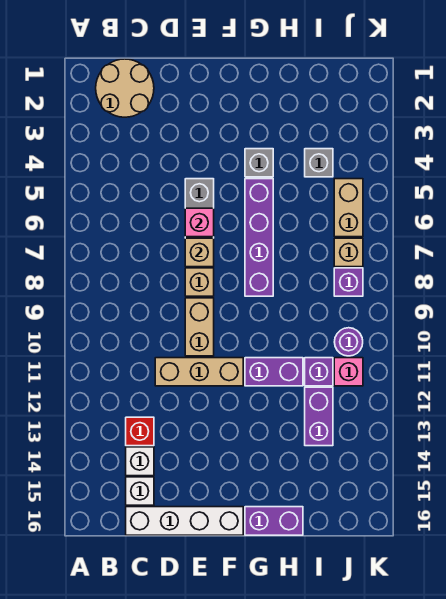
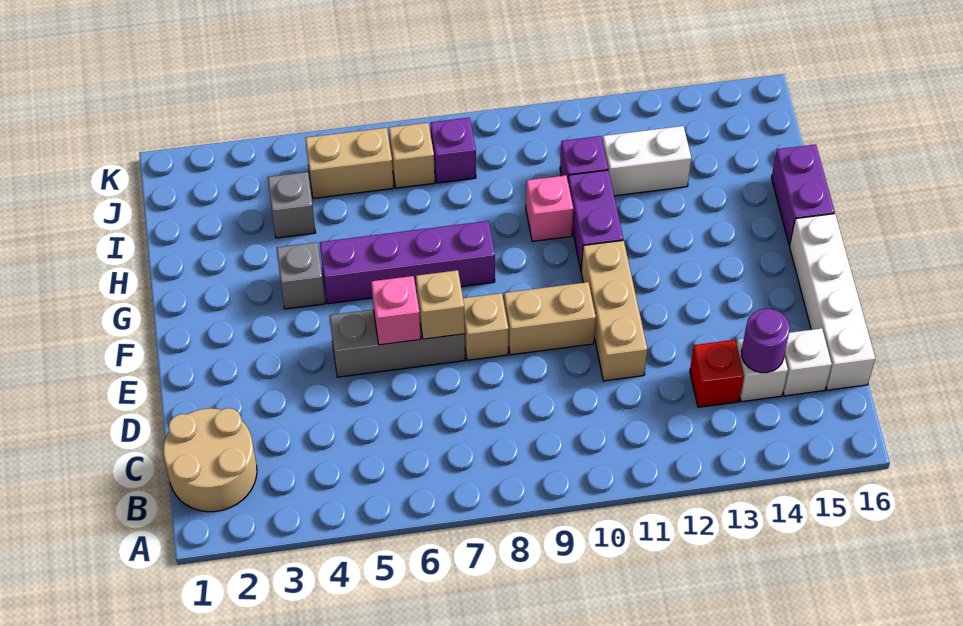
purple brick I12:I13 level 1 -> white brick I12:I13 level 1
purple round brick J10 level 1 -> purple round brick C14 level 2
pink brick J11 level 1 -> pink brick H10 level 1

